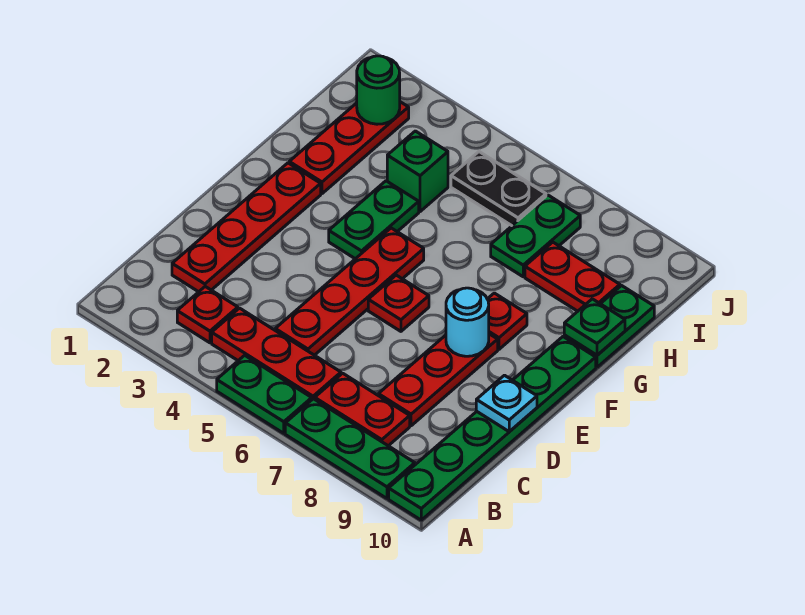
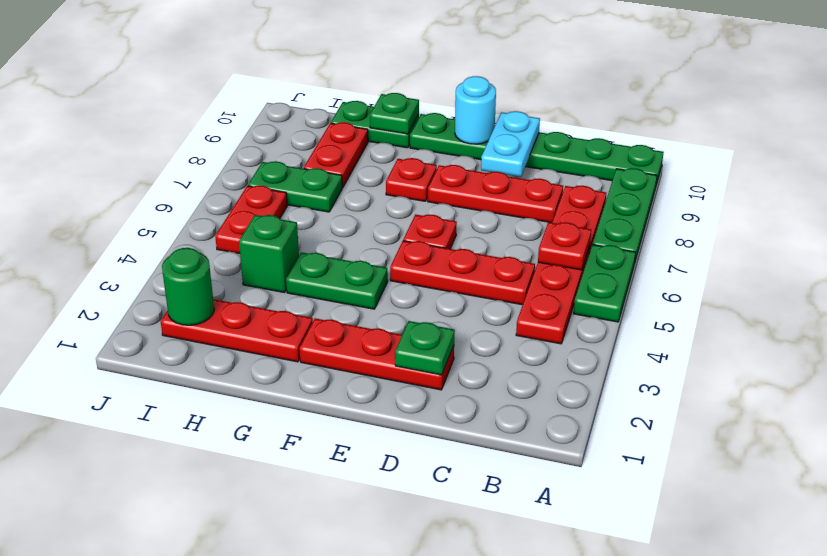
red plate B3 level 1 -> red plate B6 level 2
red plate C2:F2 level 1 -> red plate D2:F2 level 1
red plate C5:F5 level 1 -> red plate C5:E5 level 1
none -> green plate D2 level 2
cyan plate D10 level 2 -> cyan plate D9:D10 level 2
cyan round brick E8 level 2 -> cyan round brick E10 level 2
black plate I5:I6 level 1 -> red plate I5:I6 level 1

